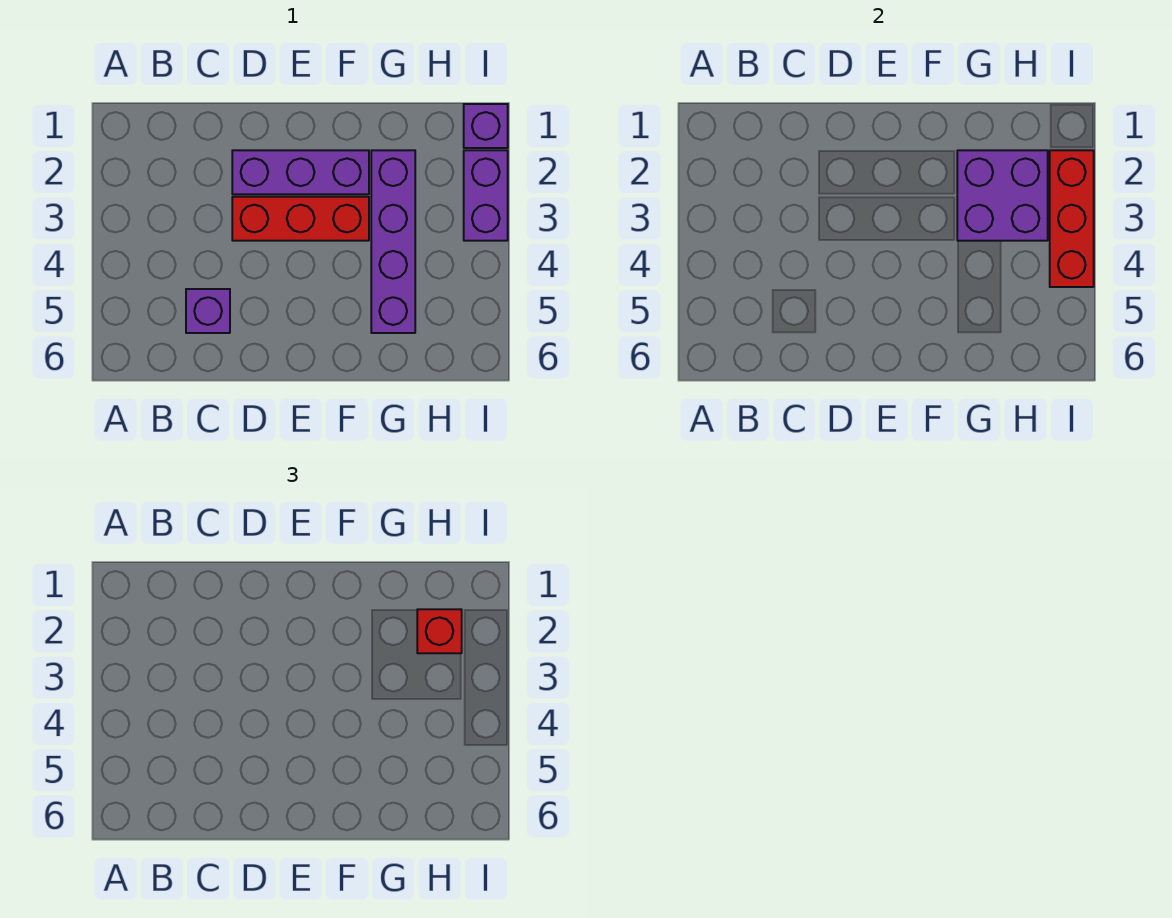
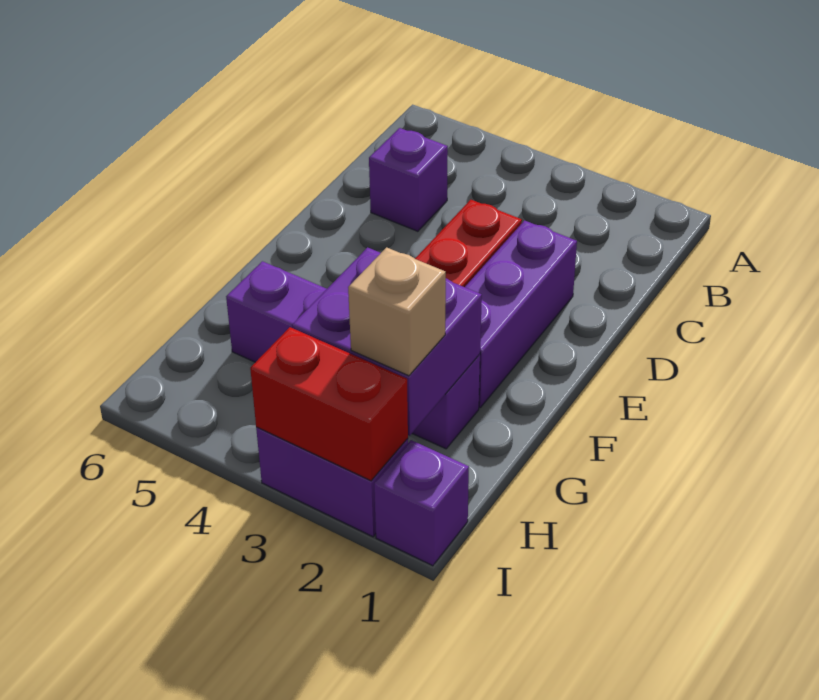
red brick H2 level 3 -> tan brick H2 level 3
red brick I2:I4 level 2 -> red brick I2:I3 level 2

